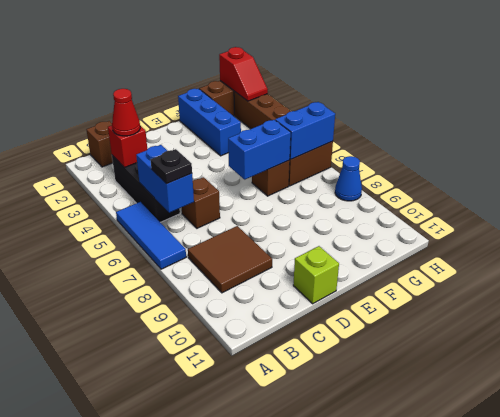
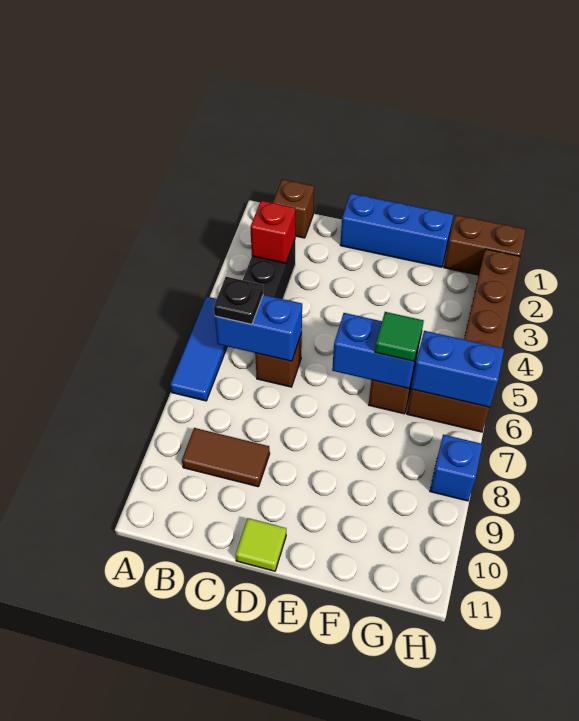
red cone B3 level 3 -> none
blue brick B5:B6 level 2 -> blue brick B6:C6 level 2
brown tile B8:C9 level 1 -> brown tile B9:C9 level 1
lime brick D11 level 1 -> lime tile D11 level 1
blue brick F1:F3 level 1 -> blue brick D1:F1 level 1
none -> green tile F6 level 3
red slope H1:H2 level 2 top 1 -> none
blue cone H8 level 1 -> blue brick H8 level 1

